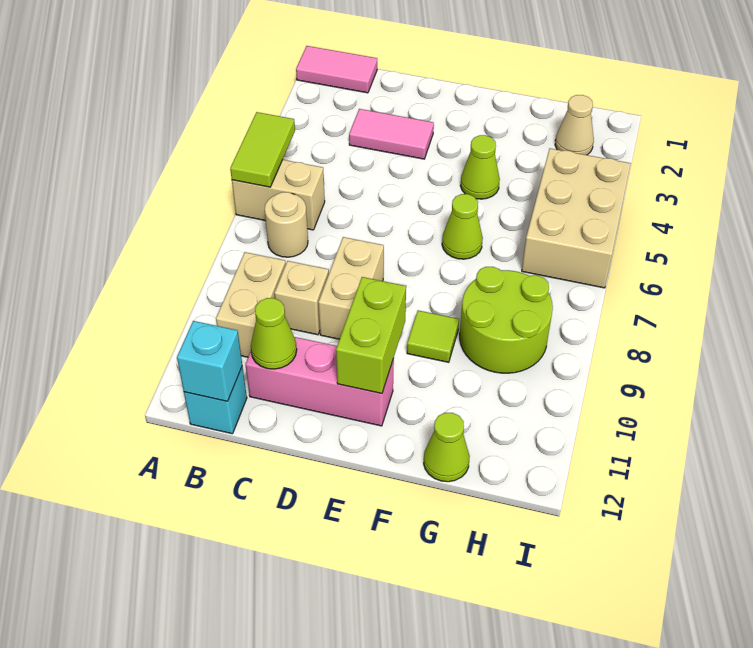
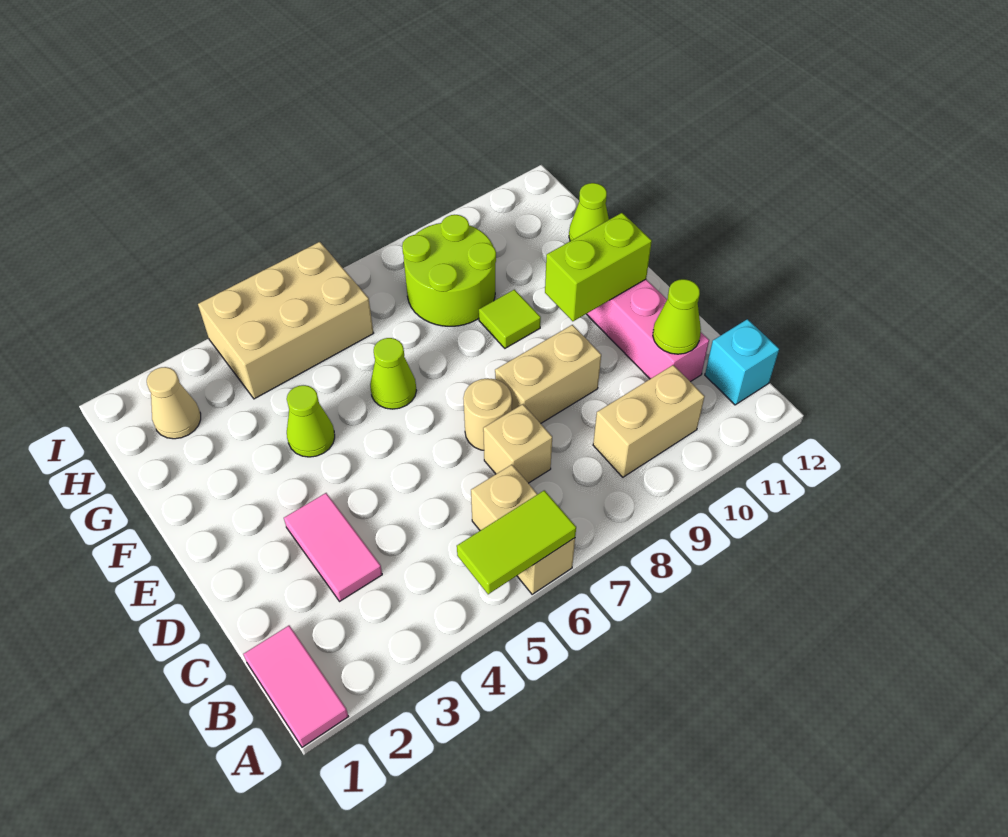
tan round brick B7 level 1 -> tan round brick D7 level 1
cyan brick B12 level 2 -> none
tan brick C9 level 1 -> tan brick C7 level 1

